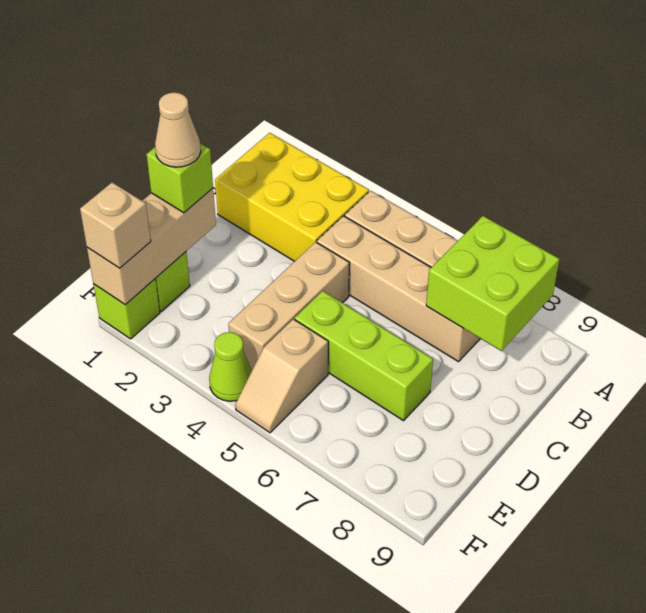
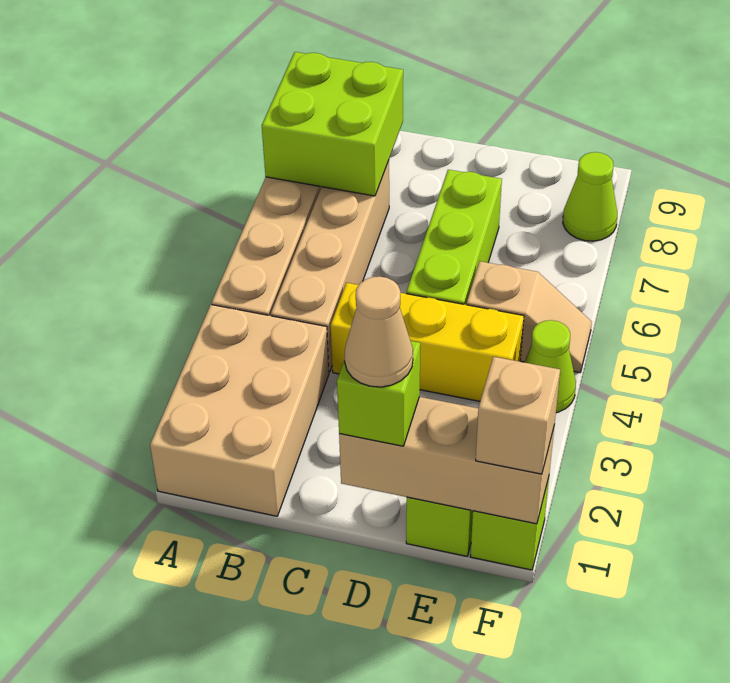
yellow brick A1:B3 level 1 -> tan brick A1:B3 level 1
tan brick C4:E4 level 1 -> yellow brick C4:E4 level 1
none -> lime cone F8 level 1

